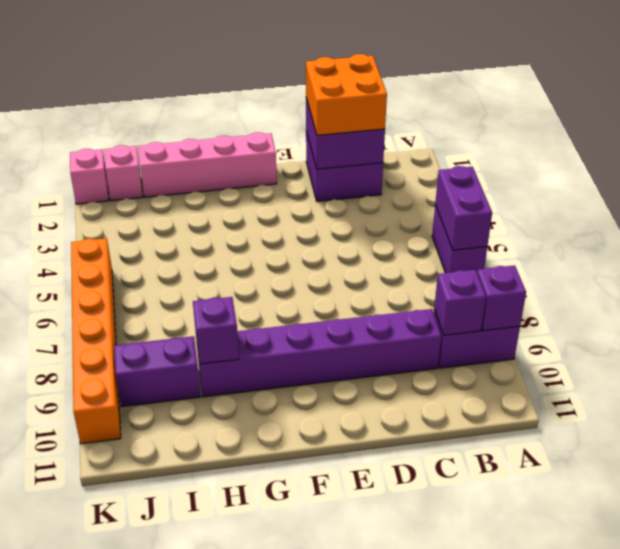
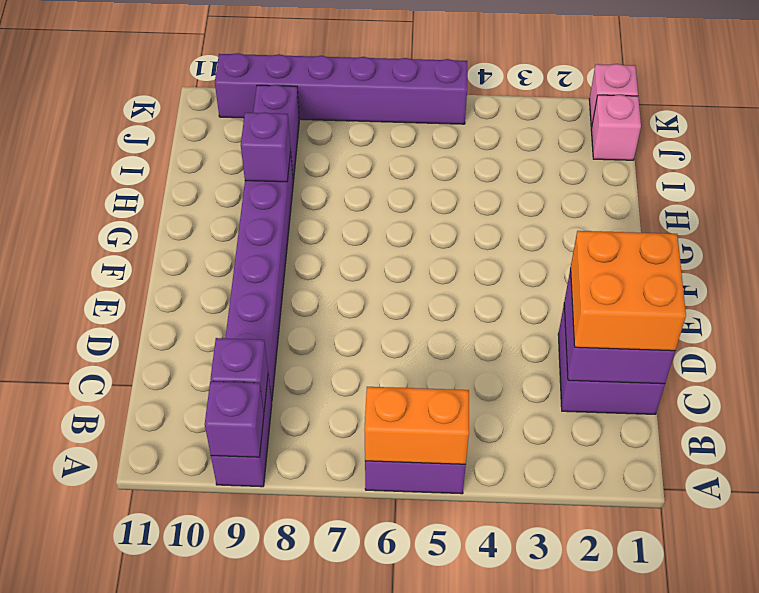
purple brick A5:A6 level 2 -> orange brick A5:A6 level 2
pink brick F1:I1 level 1 -> none
orange brick K5:K10 level 1 -> purple brick K5:K10 level 1

